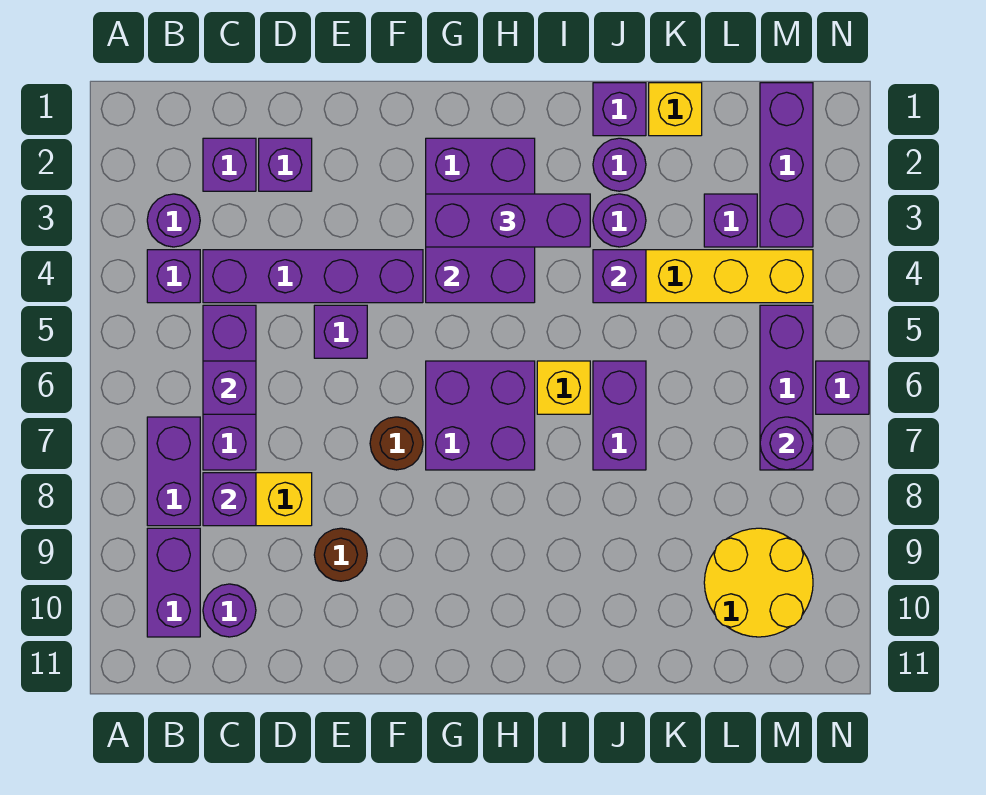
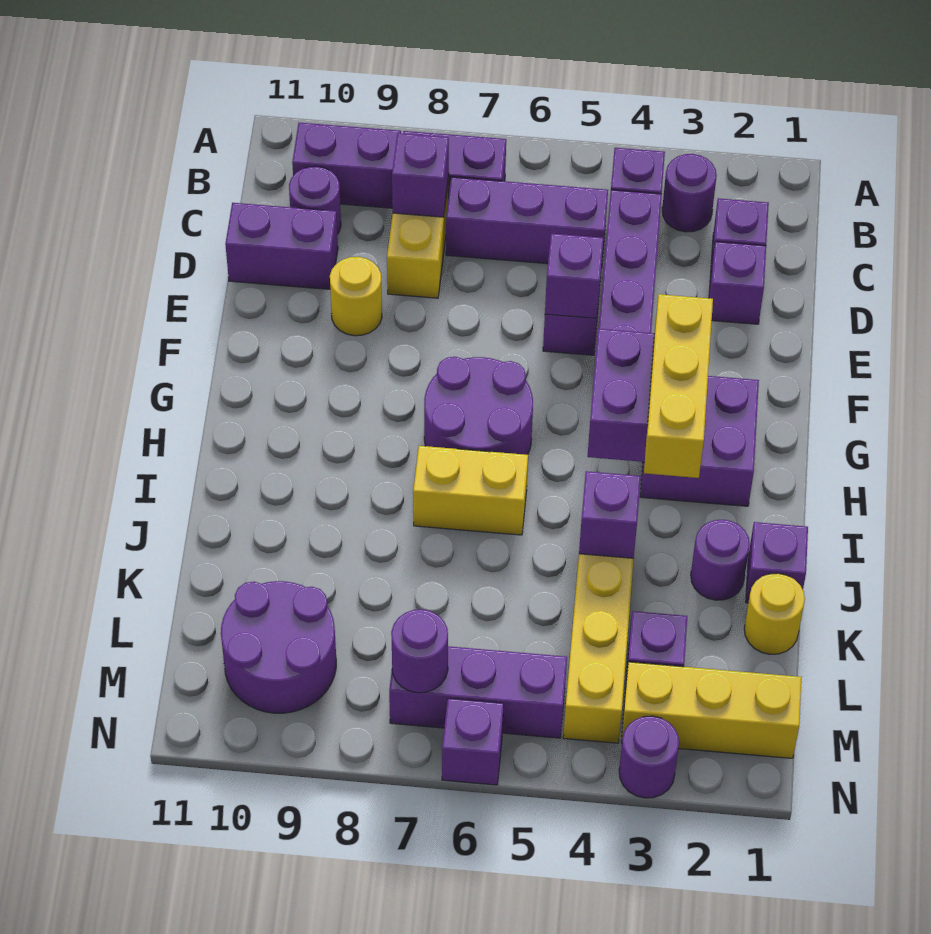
purple brick C6 level 2 -> purple brick E5 level 2
brown round brick E9 level 1 -> yellow round brick E9 level 1
brown round brick F7 level 1 -> none
purple brick G3:I3 level 3 -> yellow brick G3:I3 level 3
purple brick G6:H7 level 1 -> purple round brick G6:H7 level 1
yellow brick I6 level 1 -> yellow brick I6:I7 level 1
purple round brick J3 level 1 -> purple round brick N3 level 1
purple brick J6:J7 level 1 -> purple brick D10:D11 level 1
yellow brick K1 level 1 -> yellow round brick K1 level 1
yellow round brick L9:M10 level 1 -> purple round brick L9:M10 level 1
purple brick M1:M3 level 1 -> yellow brick M1:M3 level 1

